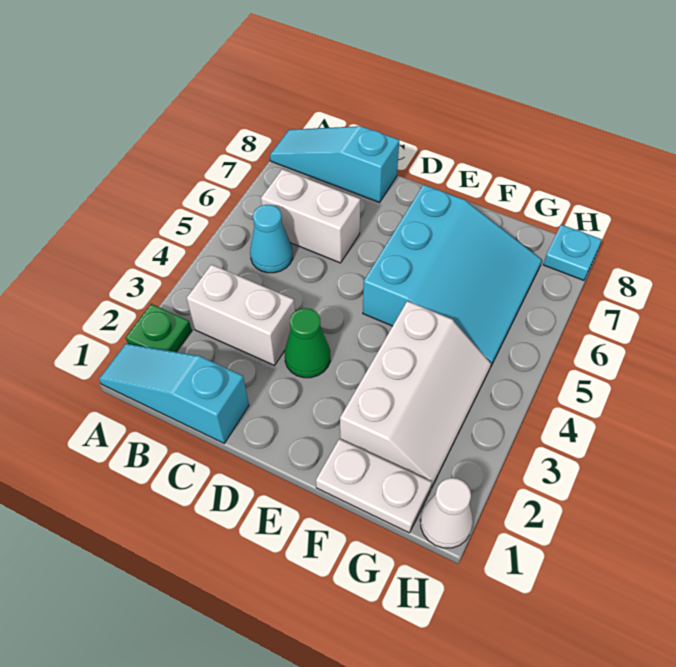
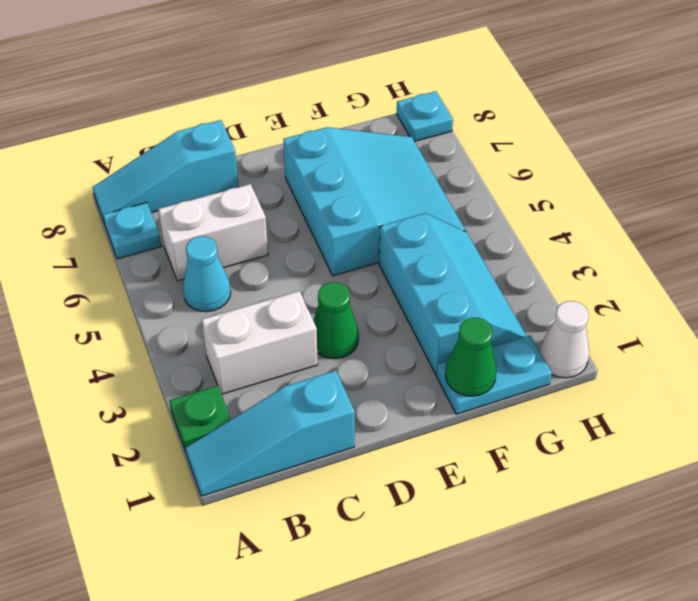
none -> cyan plate A7 level 1
white plate F1:G1 level 1 -> cyan plate F1:G1 level 1
none -> green cone F1 level 2
white slope F2:G4 level 1 top F -> cyan slope F2:G4 level 1 top F

